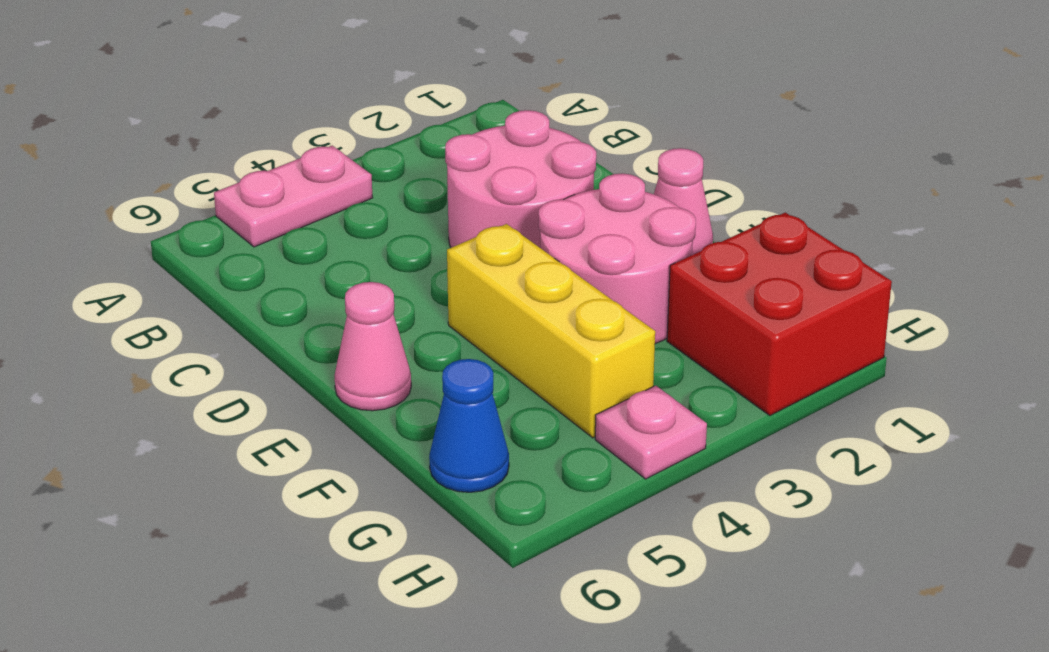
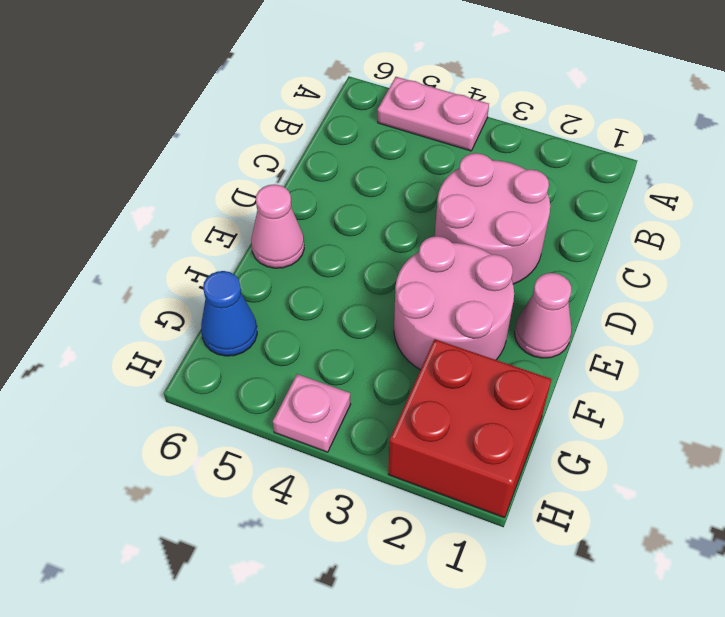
yellow brick E4:G4 level 1 -> none

